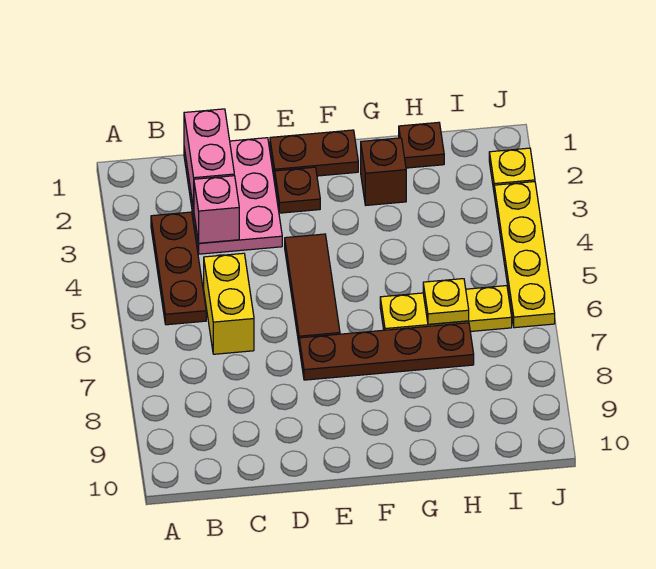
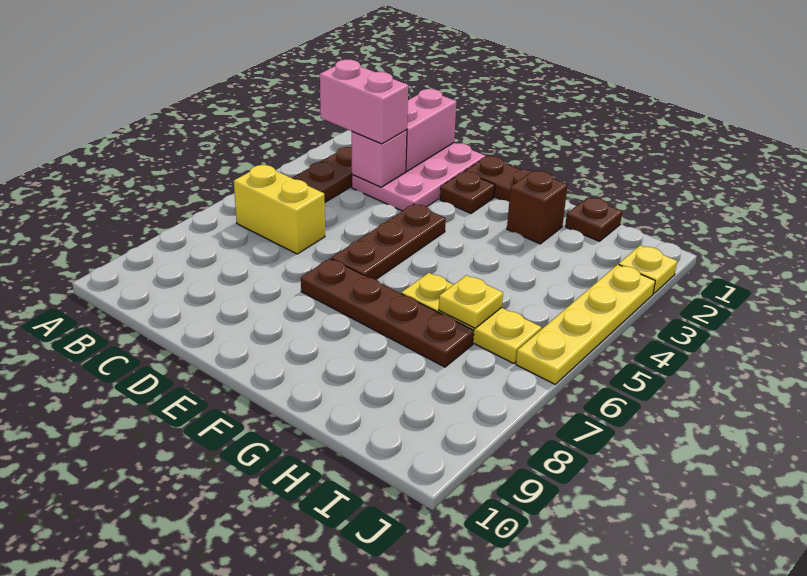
none -> pink brick B3:C3 level 3
yellow brick C5:C6 level 1 -> yellow brick B6:C6 level 1
brown tile E4:E6 level 1 -> brown plate E4:E6 level 1

